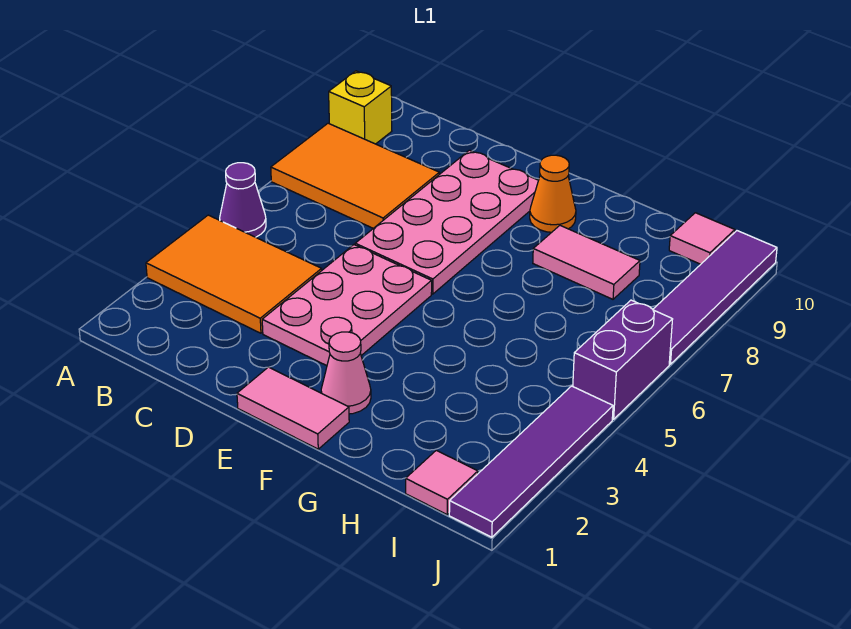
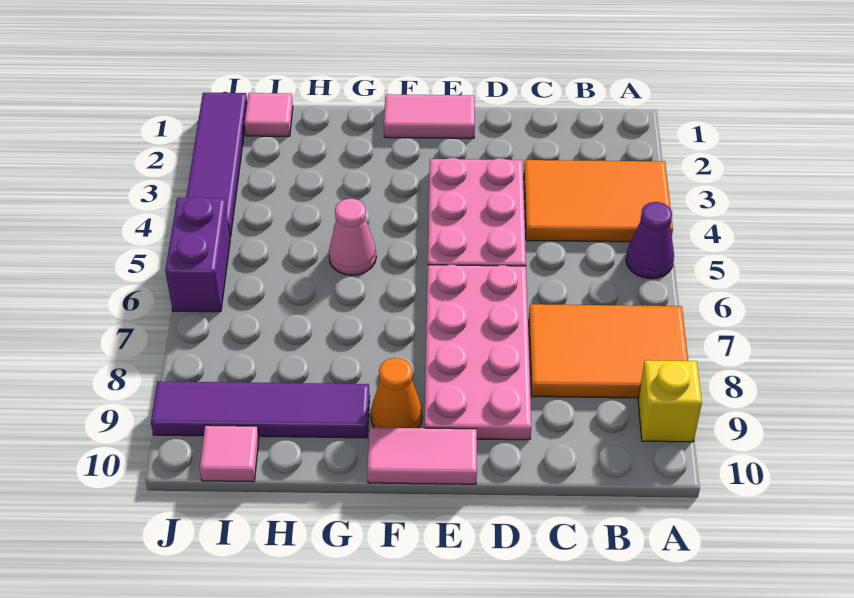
pink cone F2 level 1 -> pink cone G5 level 1
pink tile G8:H8 level 1 -> pink tile E10:F10 level 1
purple tile J7:J10 level 1 -> purple tile G9:J9 level 1

